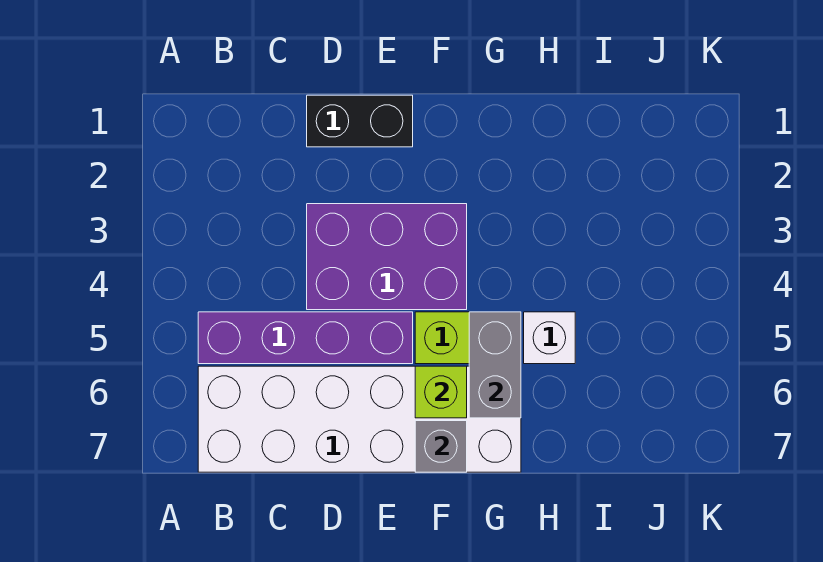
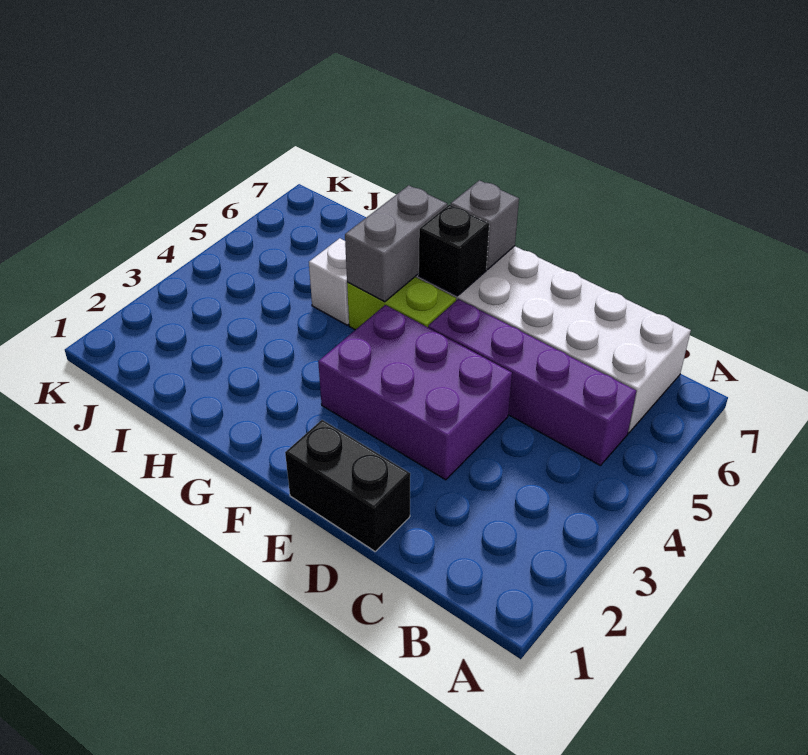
lime brick F6 level 2 -> black brick F6 level 2

